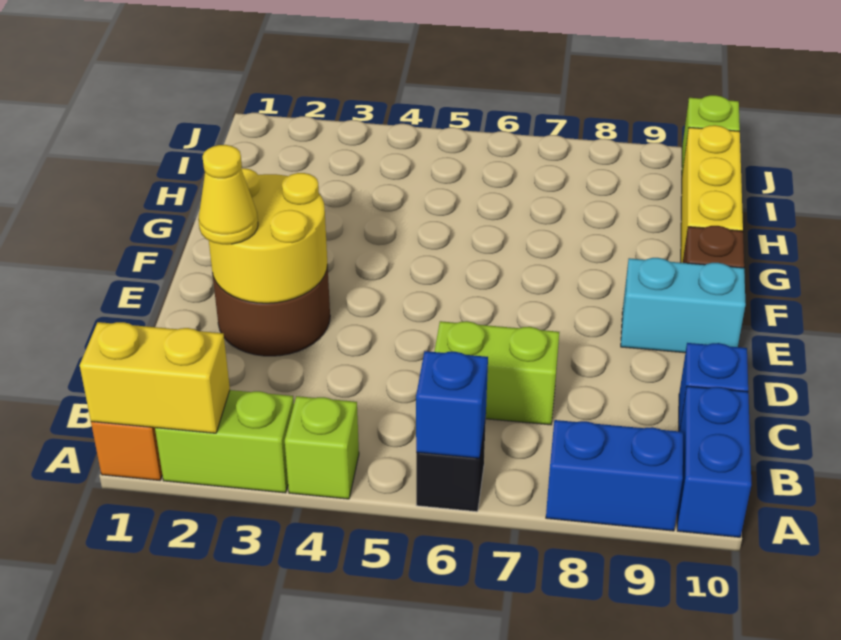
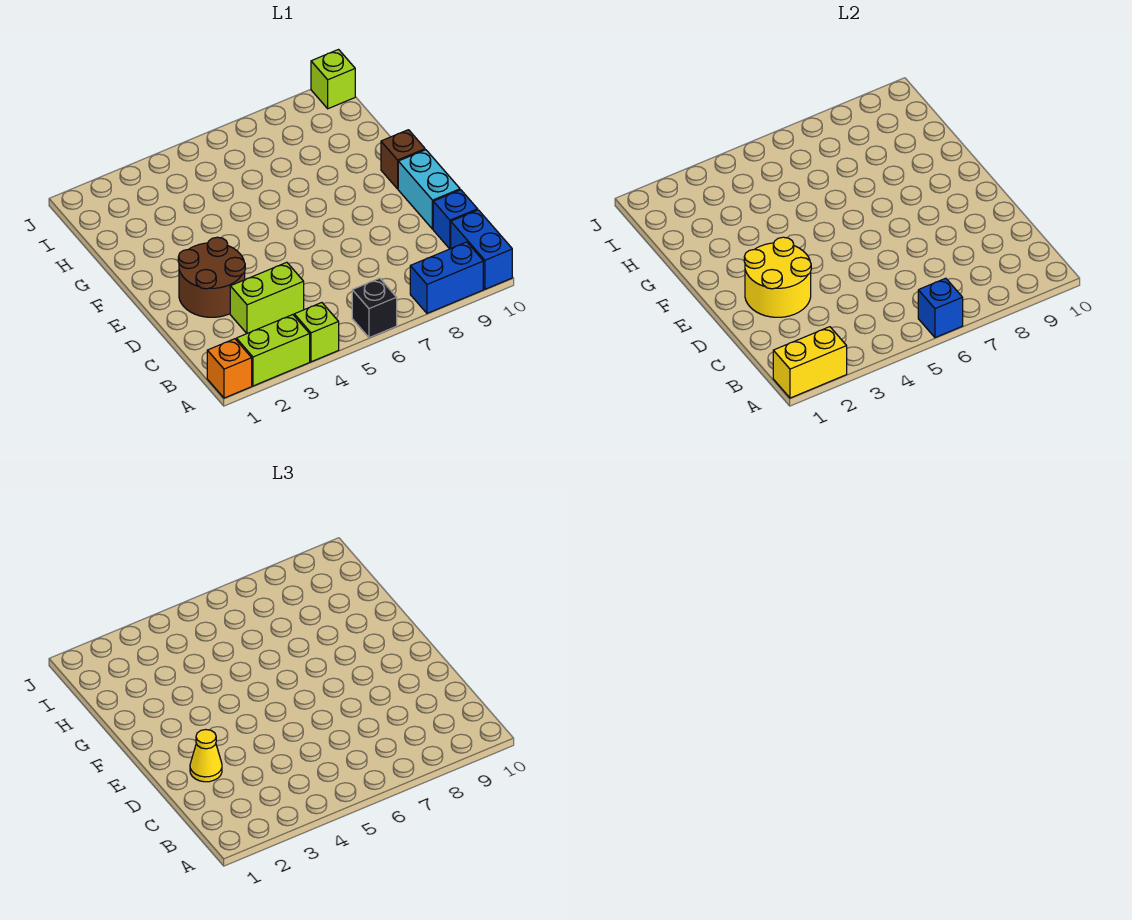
lime brick C6:C7 level 1 -> lime brick C3:C4 level 1
cyan brick E9:E10 level 1 -> cyan brick D10:E10 level 1
yellow brick G10:I10 level 1 -> none

